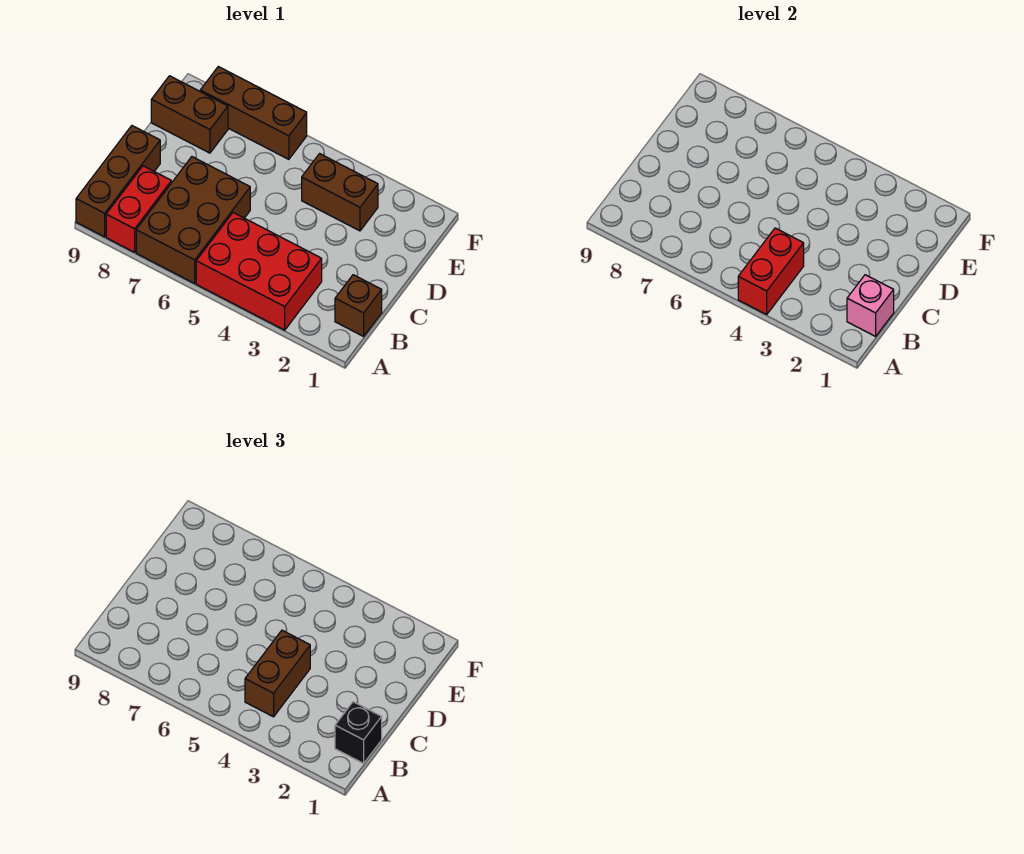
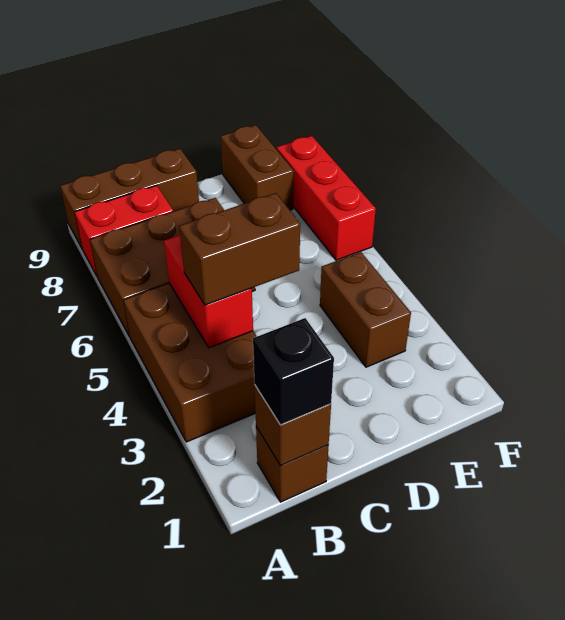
red brick A3:B5 level 1 -> brown brick A3:B5 level 1
red brick A4:B4 level 2 -> red brick B4:B5 level 2
pink brick B1 level 2 -> brown brick B1 level 2
brown brick F6:F8 level 1 -> red brick F6:F8 level 1

